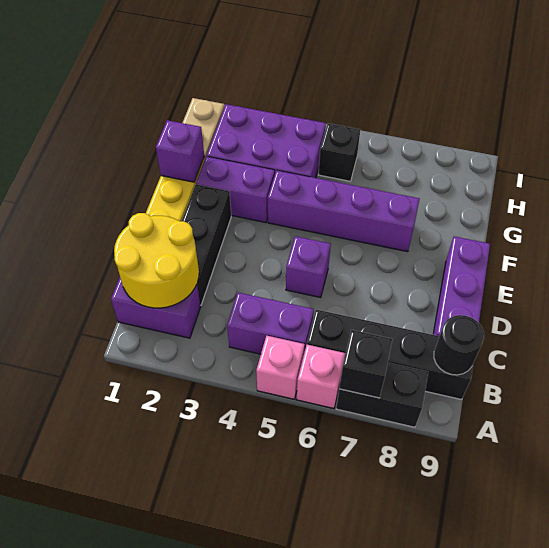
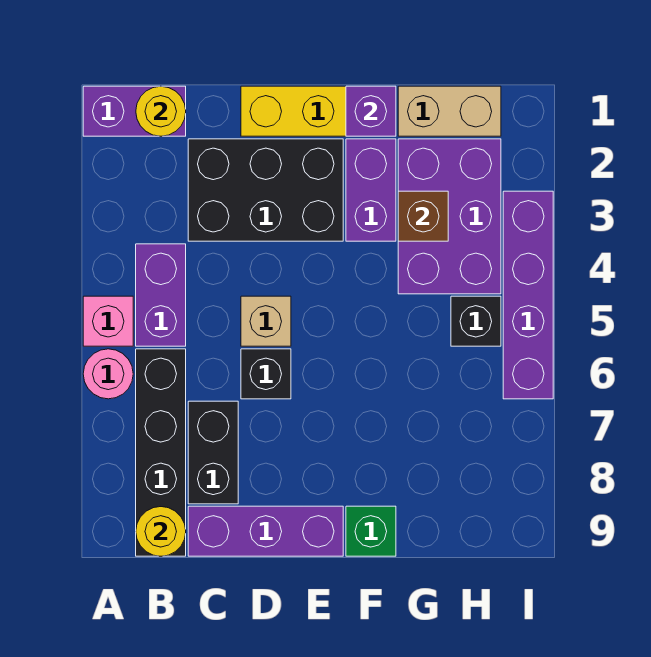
pink brick A6 level 1 -> pink round brick A6 level 1
black brick A7:A8 level 1 -> black brick C7:C8 level 1
black brick A7 level 2 -> black brick D6 level 1
purple brick B1:B2 level 1 -> purple brick A1:B1 level 1
yellow round brick B1:C2 level 2 -> yellow round brick B1 level 2
black round brick B9 level 2 -> yellow round brick B9 level 2
black brick C2:E2 level 1 -> black brick C2:E3 level 1
purple brick D5 level 1 -> tan brick D5 level 1
purple brick F4:F7 level 1 -> purple brick I3:I6 level 1
none -> green brick F9 level 1
none -> brown brick G3 level 2

